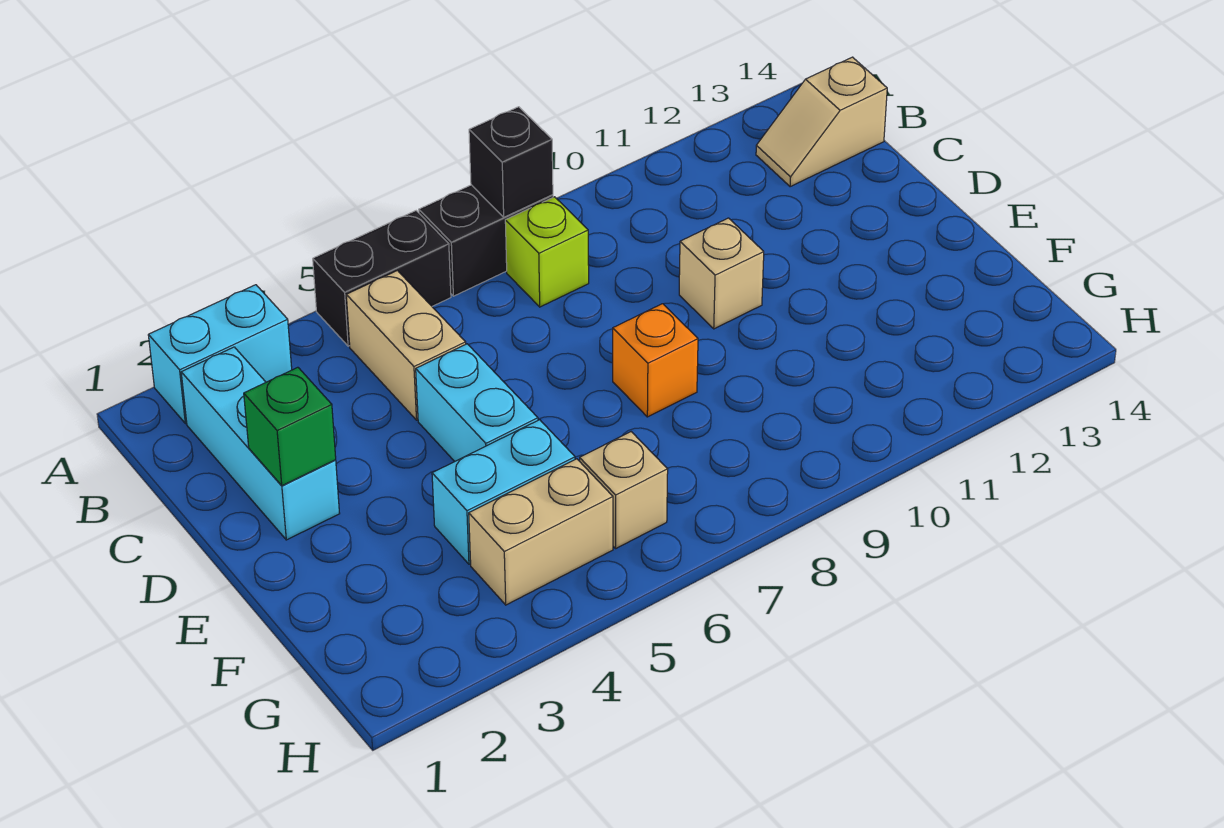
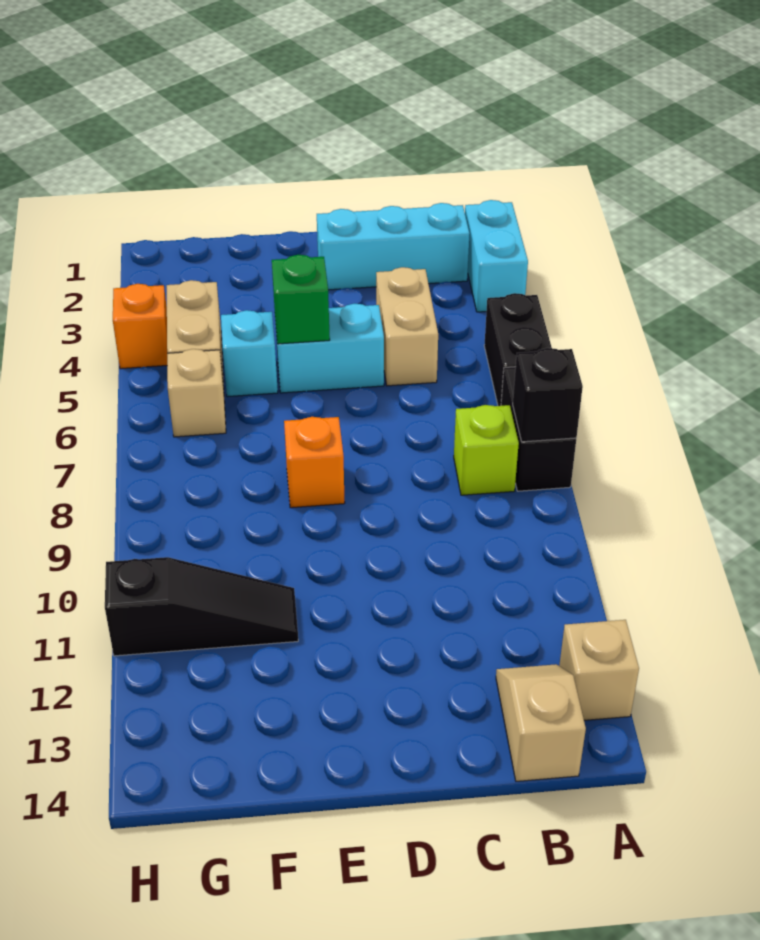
tan brick B5:C5 level 1 -> tan brick C4:C5 level 1
green brick D2 level 2 -> green brick E5 level 2
tan brick D10 level 1 -> tan brick A13 level 1
cyan brick F4:F5 level 1 -> cyan brick F5 level 1
none -> black slope F11:H11 level 1 top H
none -> orange brick H4 level 1

